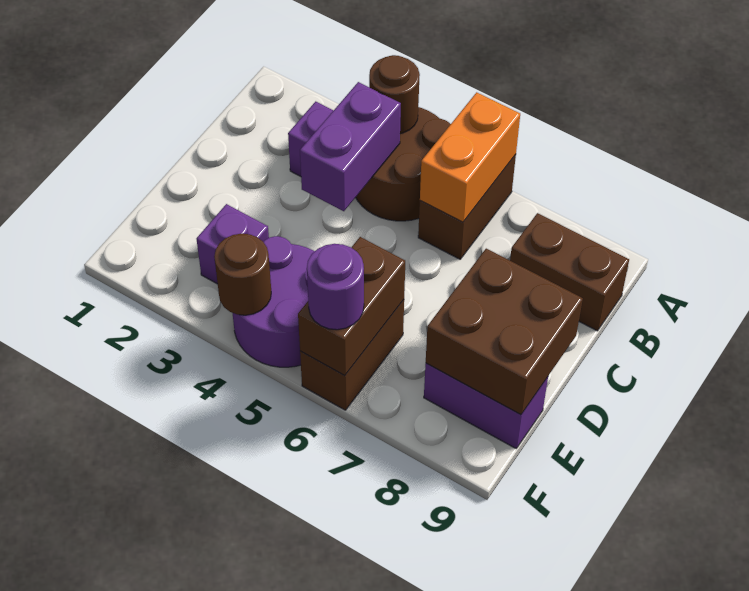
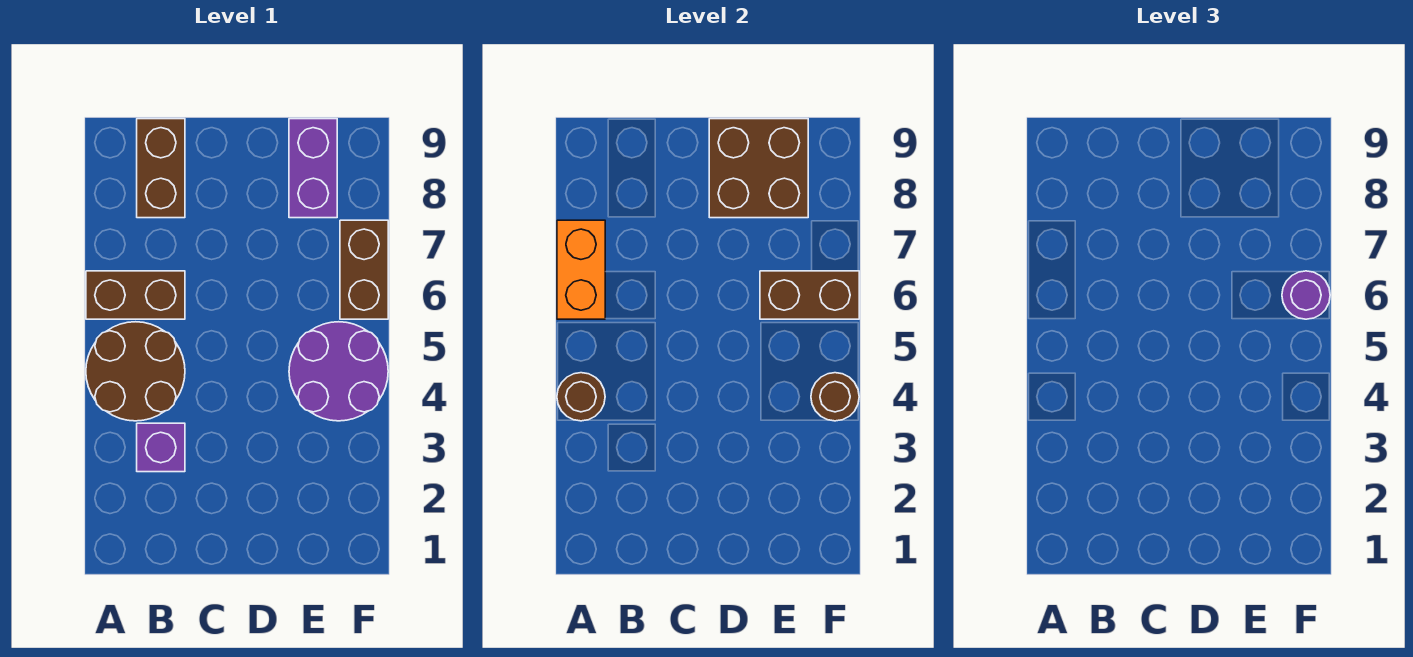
orange brick A6:B6 level 2 -> orange brick A6:A7 level 2
purple brick B4:C4 level 2 -> none
purple brick E3 level 1 -> none
brown brick E6:F6 level 1 -> brown brick F6:F7 level 1

